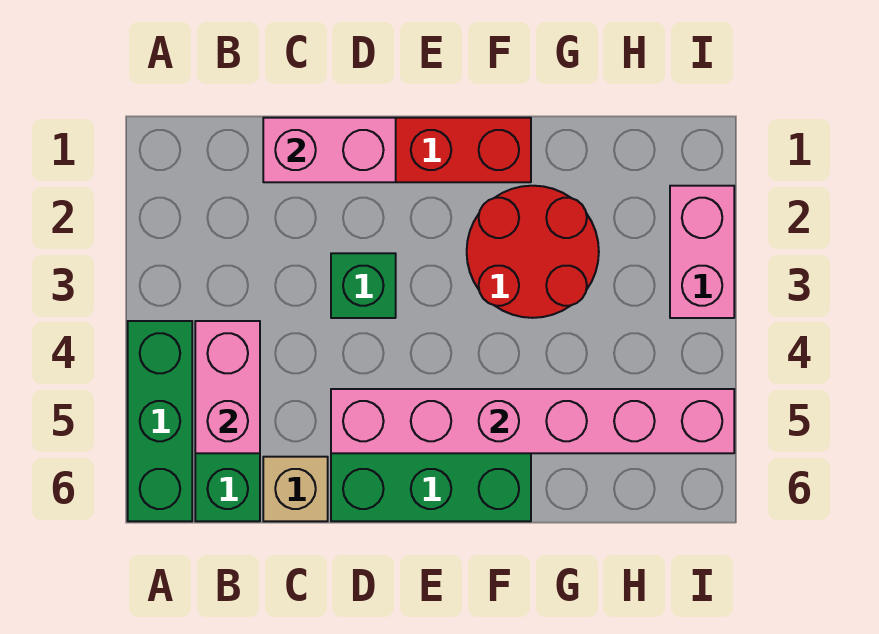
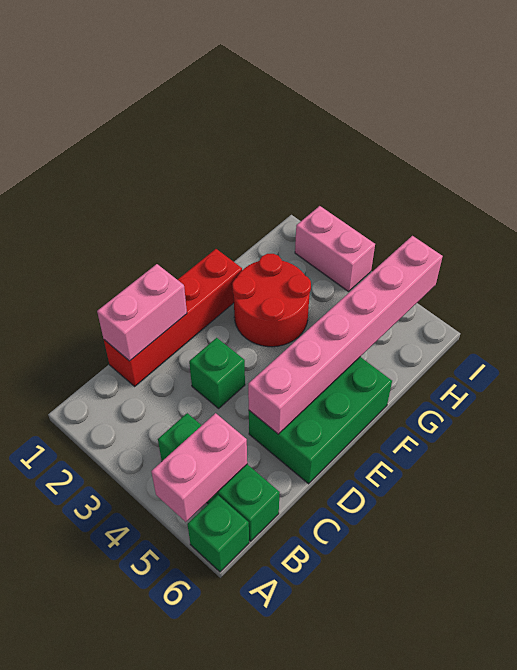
green brick A4:A6 level 1 -> green brick A6 level 1
pink brick B4:B5 level 2 -> pink brick A5:B5 level 2
tan brick C6 level 1 -> none

